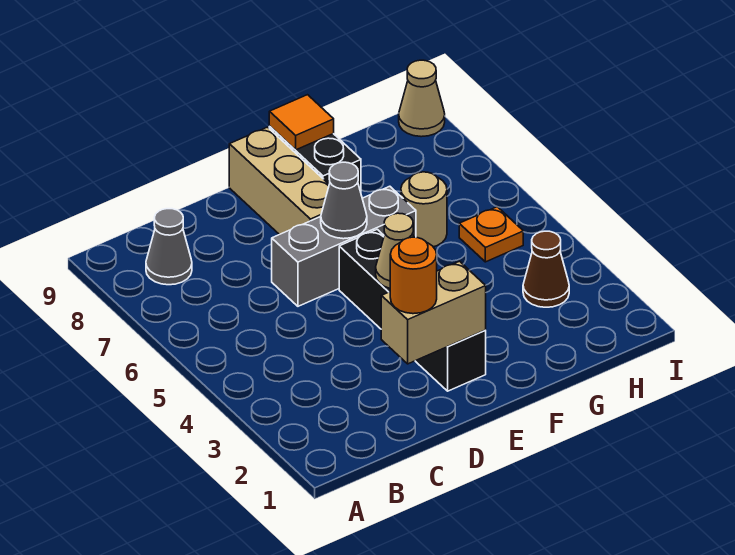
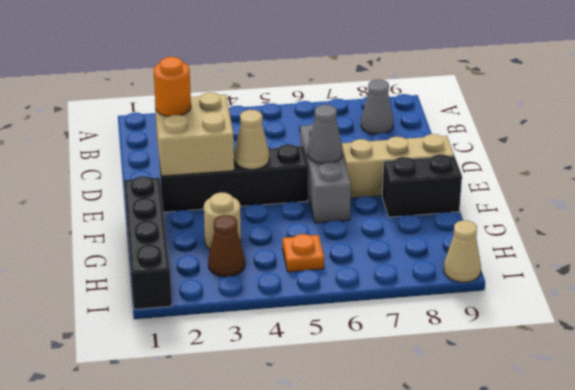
tan brick D2:E2 level 2 -> tan brick D2:E3 level 2
none -> black brick F1:I1 level 1
orange tile F9 level 2 -> none
tan round brick G6 level 1 -> tan round brick G3 level 1

